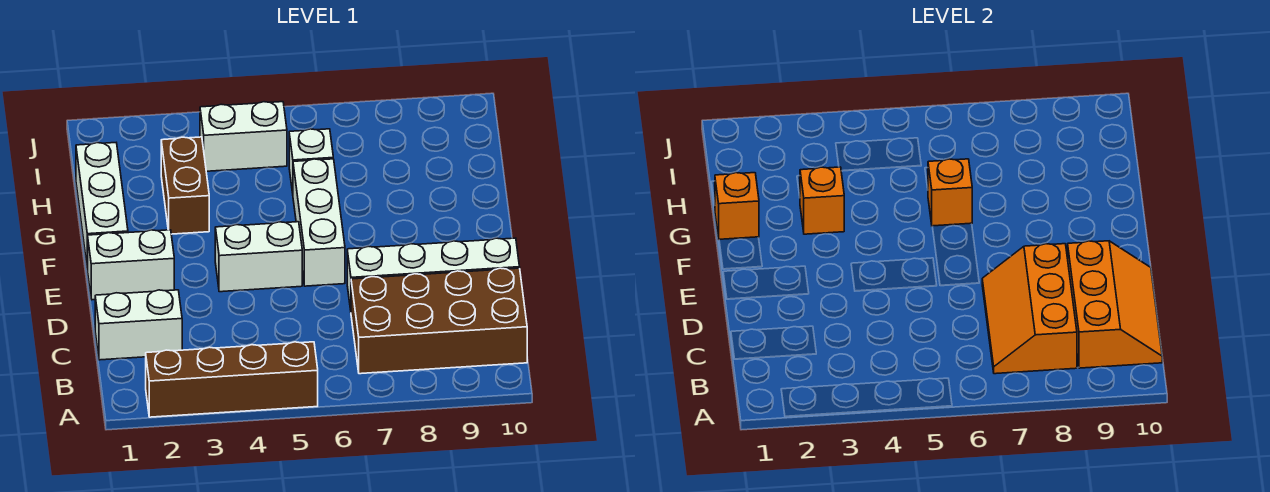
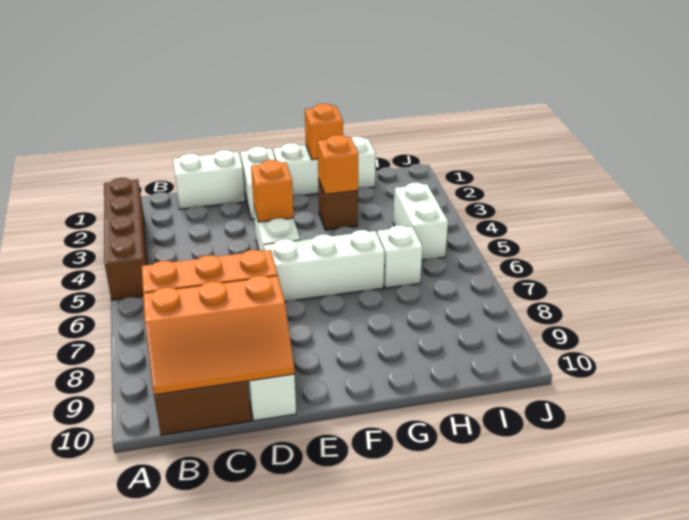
white brick C1:C2 level 1 -> white brick C1:D1 level 1
brown brick G3:H3 level 1 -> brown brick G3 level 1
orange brick G6 level 2 -> orange brick E4 level 2

